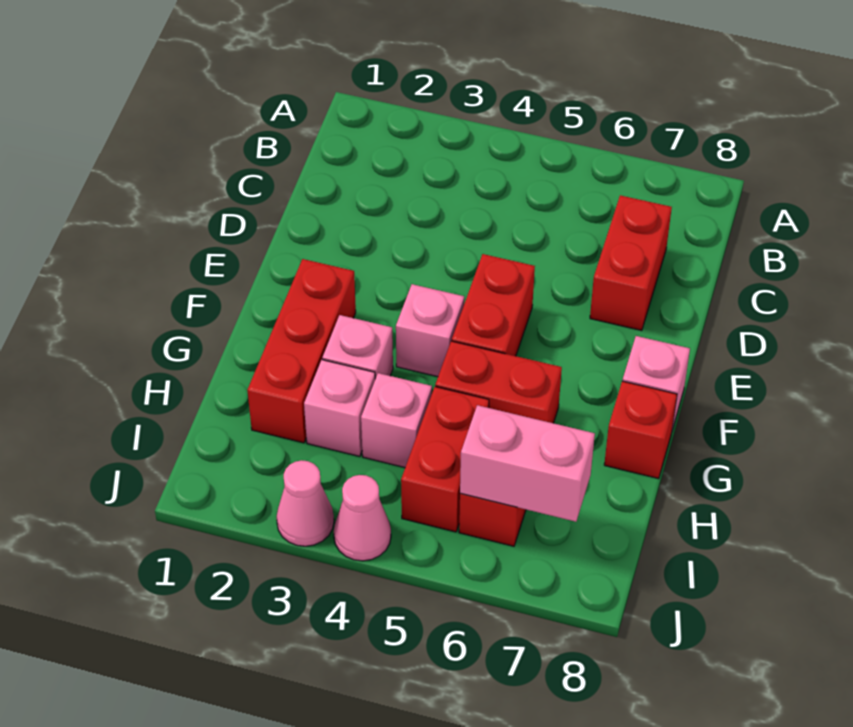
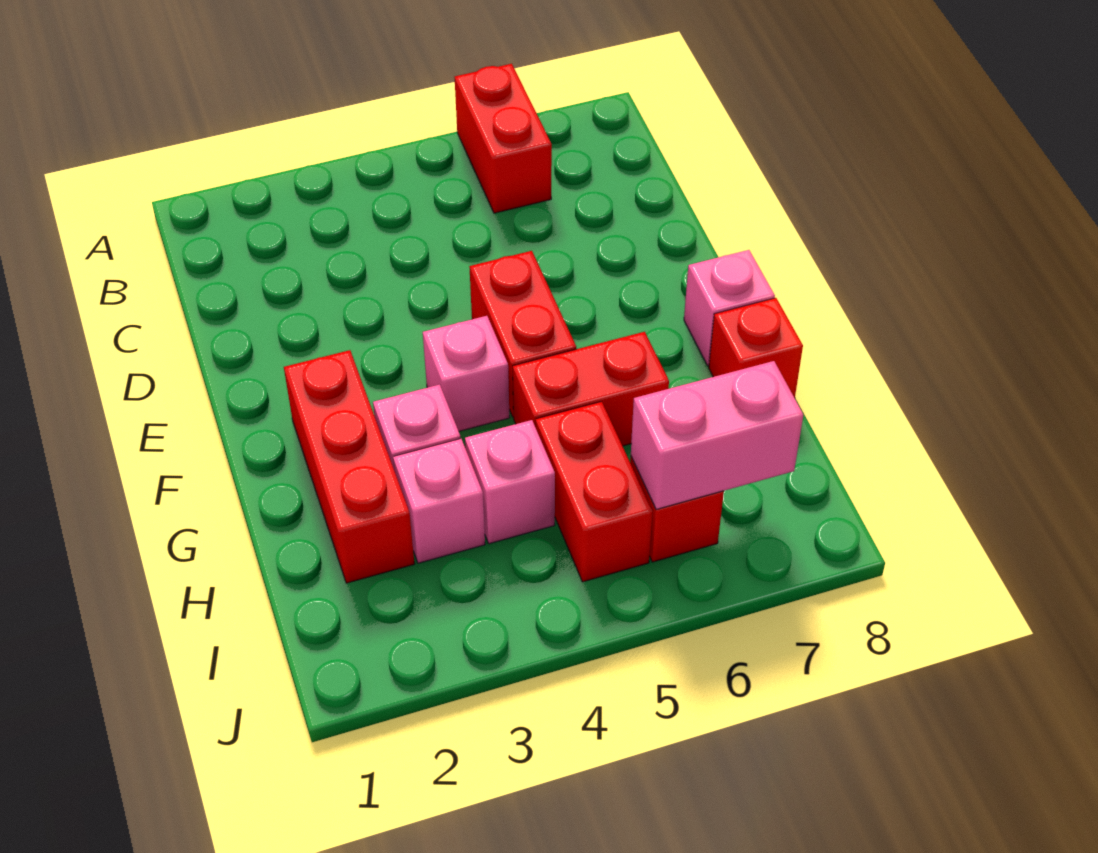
red brick C7:D7 level 1 -> red brick A6:B6 level 1
pink cone J3 level 1 -> none
pink cone J4 level 1 -> none

